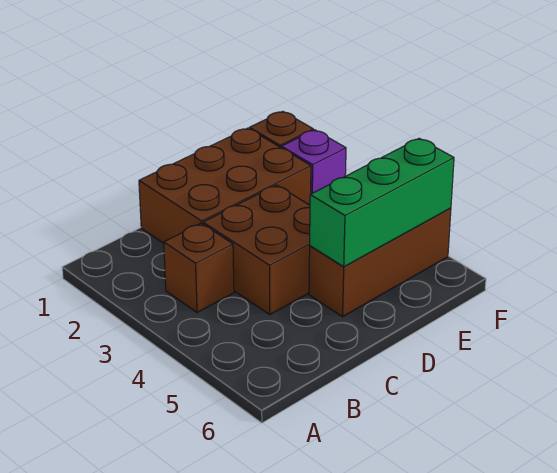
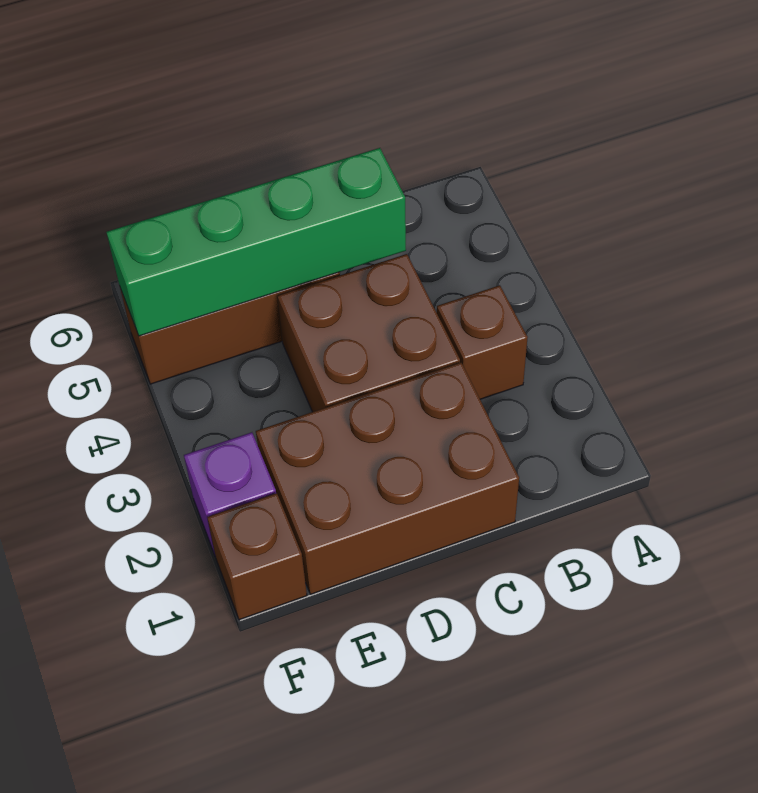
green brick D5:F5 level 2 -> green brick C5:F5 level 2

